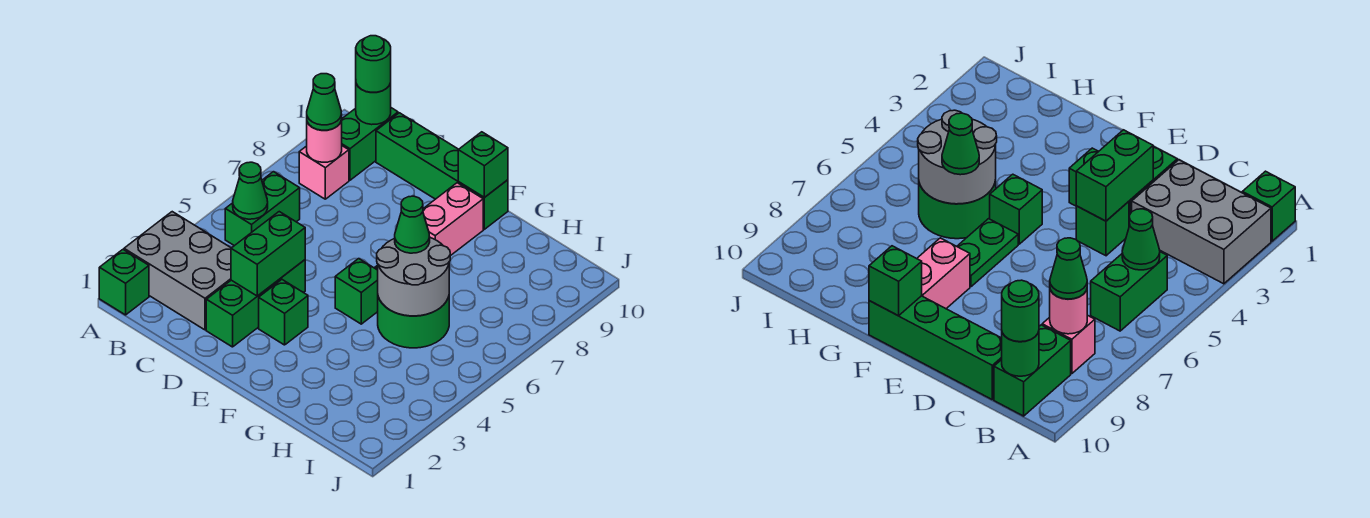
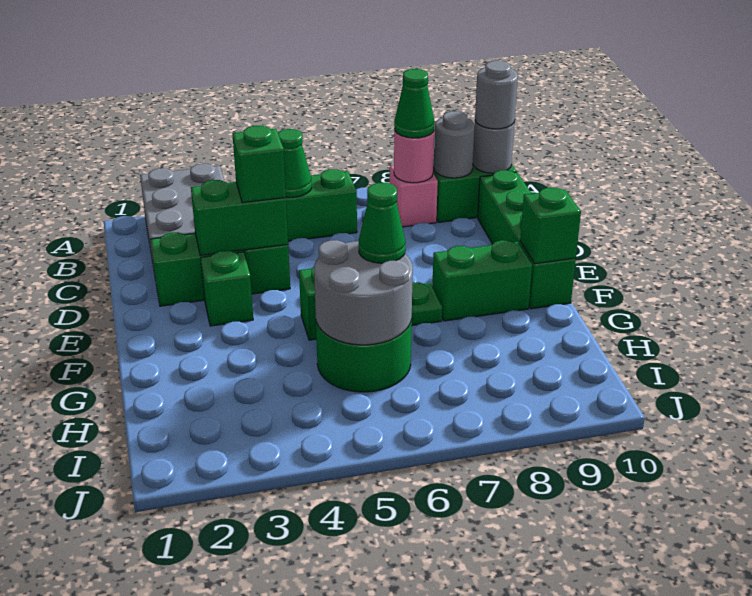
green brick A1 level 1 -> green brick D4 level 3
none -> grey round brick B9 level 2
green round brick B10 level 2 -> grey round brick B10 level 2
green round brick B10 level 3 -> grey round brick B10 level 3
pink brick F8:F9 level 1 -> green brick F8:F9 level 1

